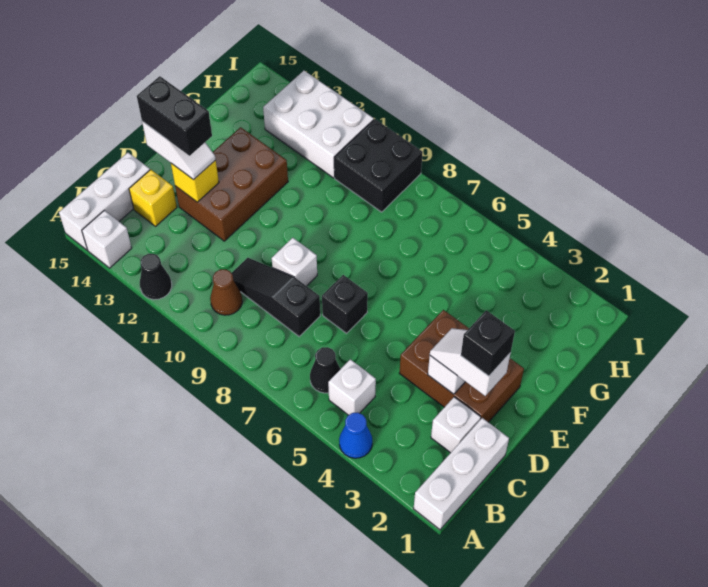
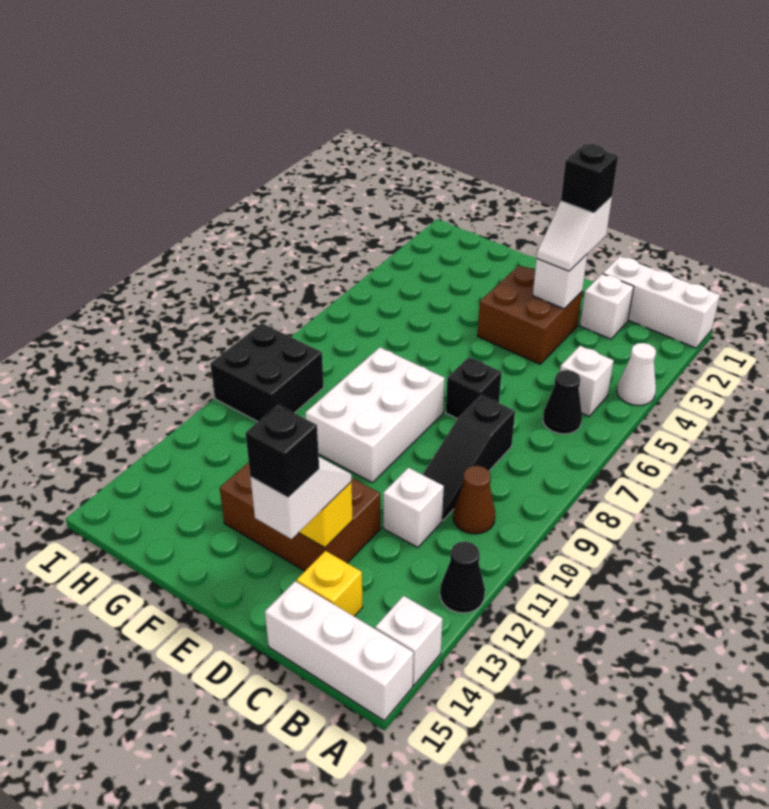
blue cone A4 level 1 -> white cone A4 level 1
brown brick D2:E4 level 1 -> brown brick D3:E4 level 1
white brick D9 level 1 -> white brick C11 level 1
black brick D13:D14 level 4 -> black brick D14 level 4
white brick H11:I13 level 1 -> white brick E8:F10 level 1

